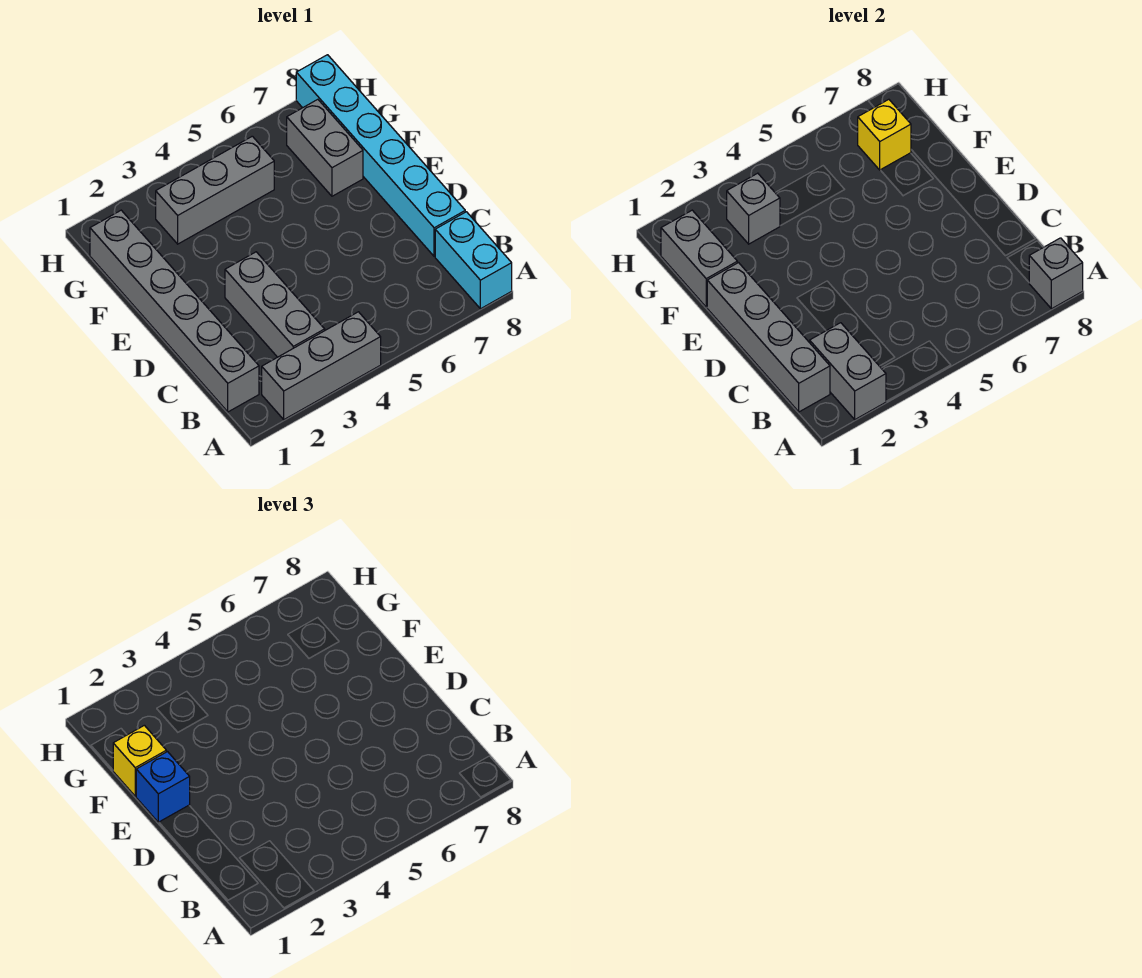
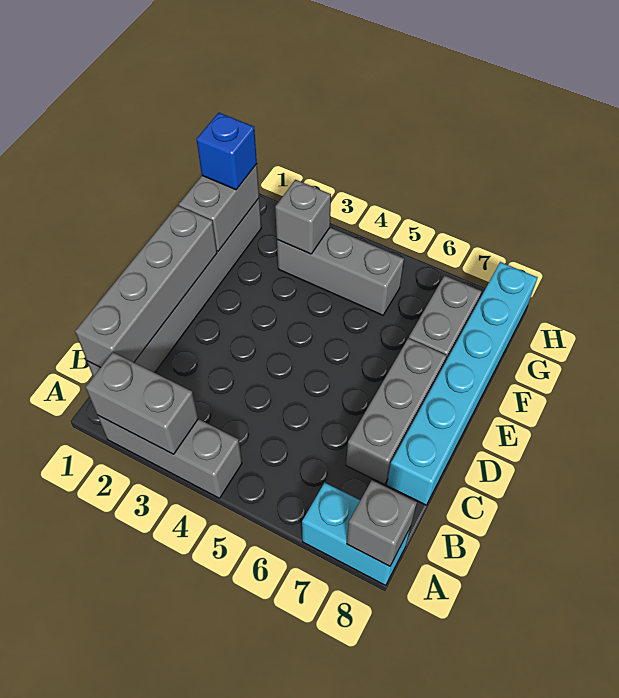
grey brick A2:B2 level 2 -> grey brick A2:A3 level 2
cyan brick A8:B8 level 1 -> cyan brick A7:A8 level 1
grey brick B3:D3 level 1 -> grey brick C7:E7 level 1
blue brick E1 level 3 -> blue brick G1 level 3
yellow brick F1 level 3 -> none
yellow brick G7 level 2 -> none

